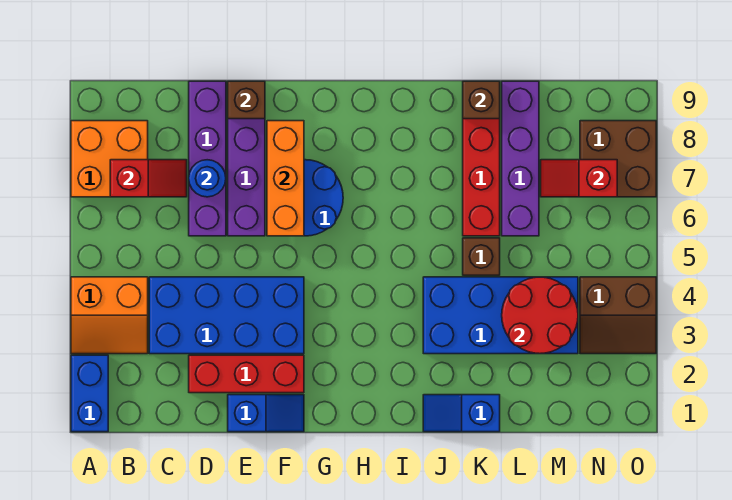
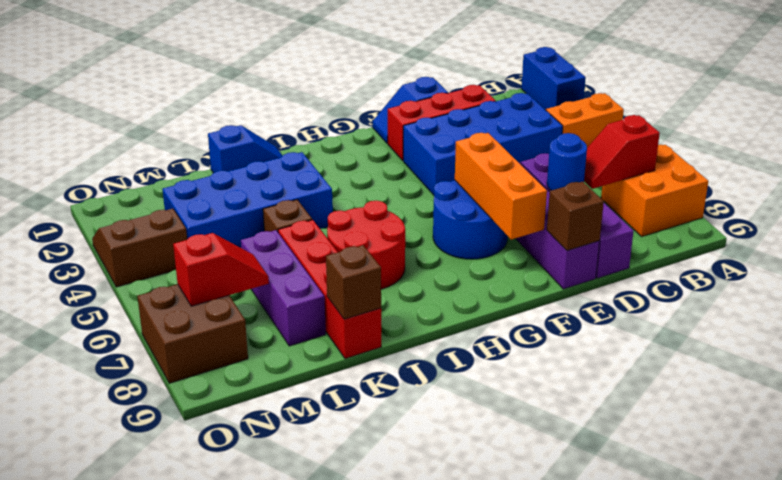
red round brick L3:M4 level 2 -> red round brick I6:J7 level 1
purple brick L6:L9 level 1 -> purple brick L6:L8 level 1

